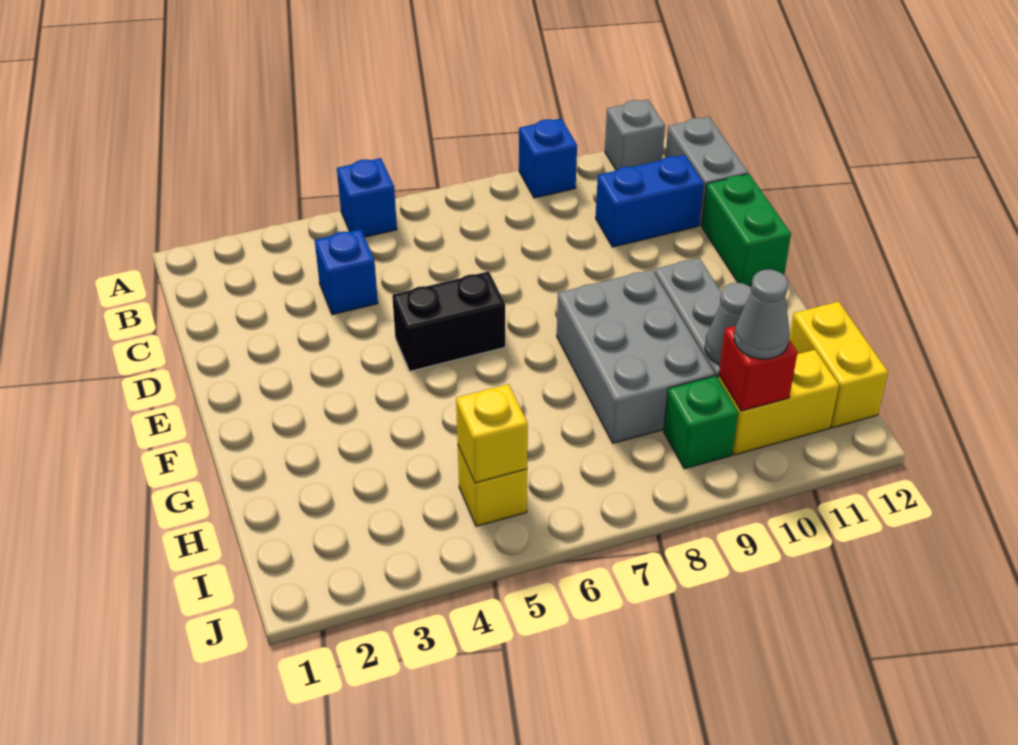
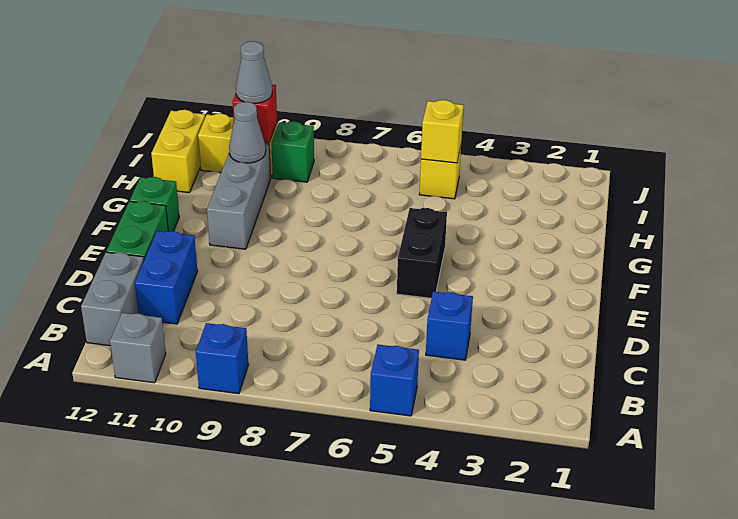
blue brick C10:C11 level 1 -> blue brick C11:D11 level 1
black brick E5:E6 level 1 -> black brick E5:F5 level 1
grey brick F8:H9 level 1 -> none
none -> green brick F12 level 1

